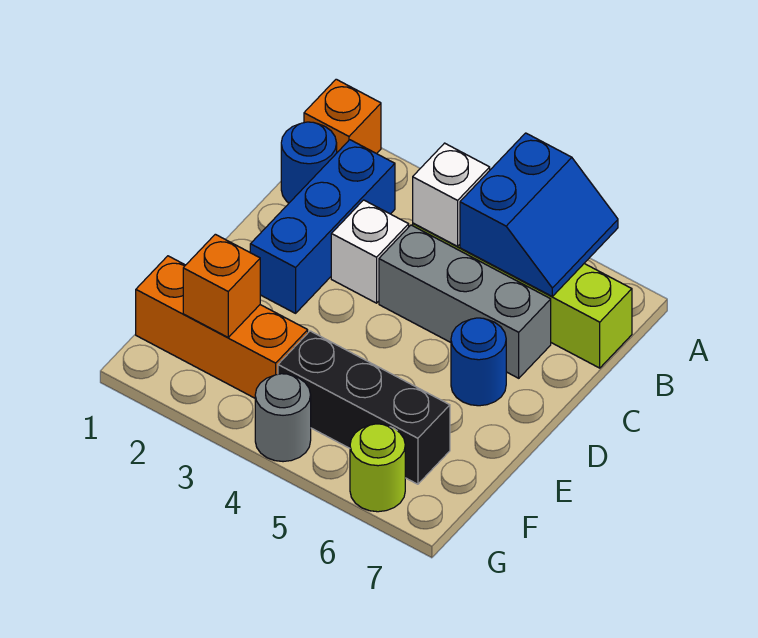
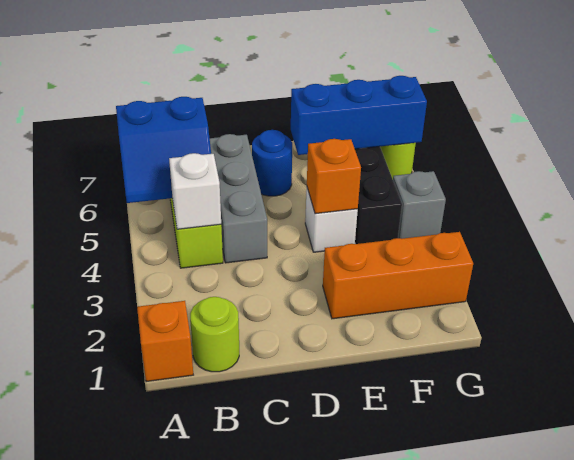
blue slope A5:B6 level 2 top 5 -> blue slope A5:B6 level 2 top 6
blue round brick B1 level 1 -> lime round brick B1 level 1
blue brick B2:D2 level 1 -> blue brick E6:G6 level 2
white brick C3 level 1 -> white brick E4 level 1
orange brick F1:F3 level 1 -> orange brick E2:G2 level 1
orange brick F2 level 2 -> orange brick E4 level 2
grey round brick G4 level 1 -> grey brick G4 level 1

